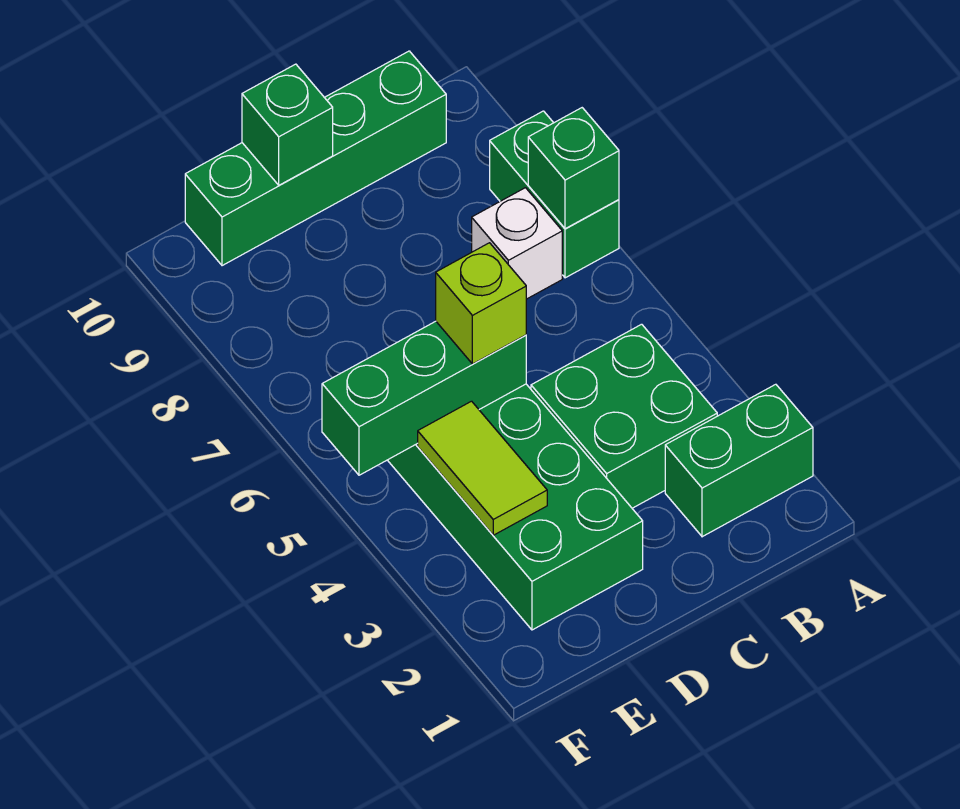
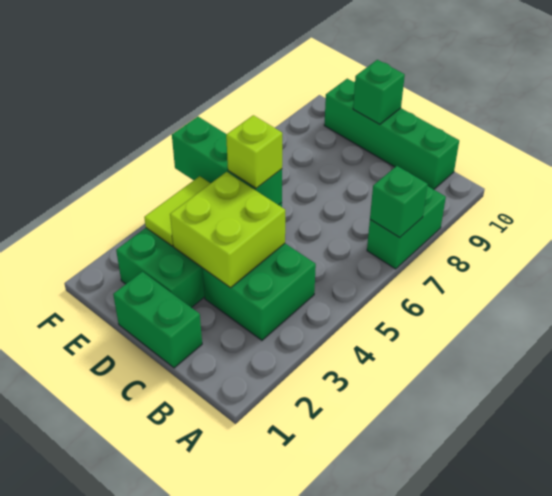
green brick A2:B2 level 1 -> green brick C1:D1 level 1
white brick B7 level 1 -> none
none -> lime brick C3:D4 level 2

